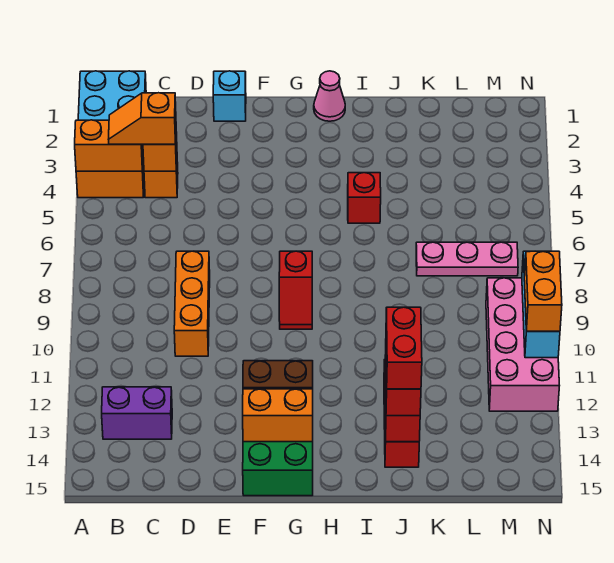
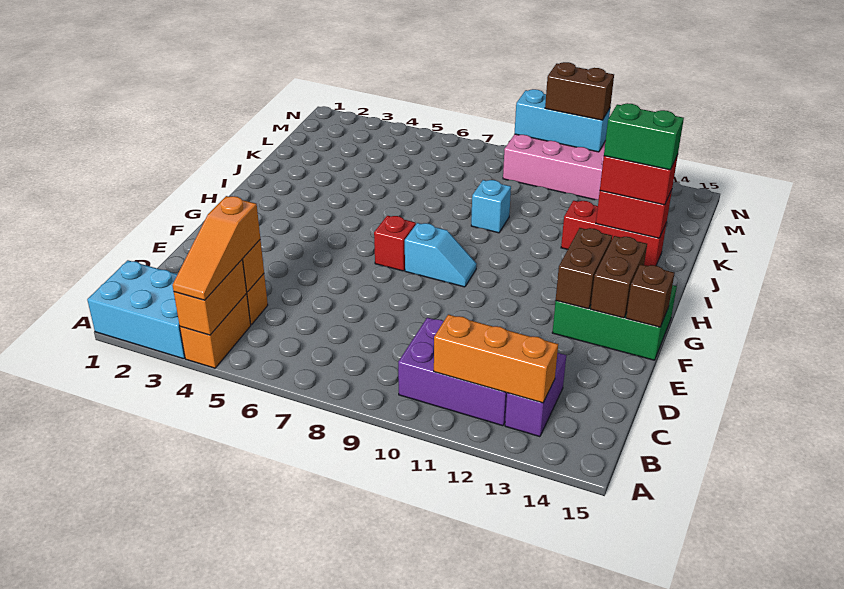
orange slope B4:C4 level 3 top C -> orange slope A4:C4 level 3 top C
none -> purple brick B10:C12 level 1
orange brick D8:D10 level 1 -> orange brick B11:B13 level 2
cyan brick E1 level 1 -> cyan brick J9 level 1
orange brick F14:G14 level 2 -> brown brick F14:G14 level 2
none -> brown brick F15 level 2
red slope G8:G9 level 1 top 8 -> cyan slope G8:G9 level 1 top 8
pink cone H1 level 1 -> none
red brick I5 level 1 -> red brick G7 level 1
red brick J13:J14 level 4 -> green brick J13:J14 level 4
pink plate K7:M7 level 1 -> none
orange brick N10:N11 level 3 -> brown brick N10:N11 level 3

